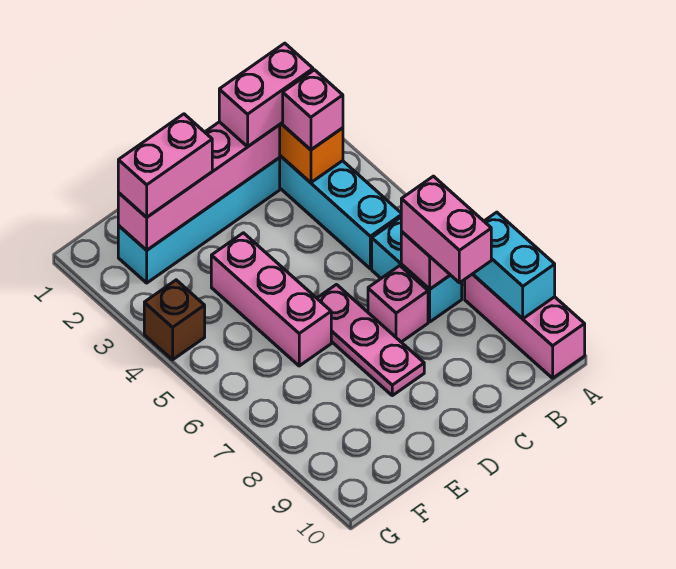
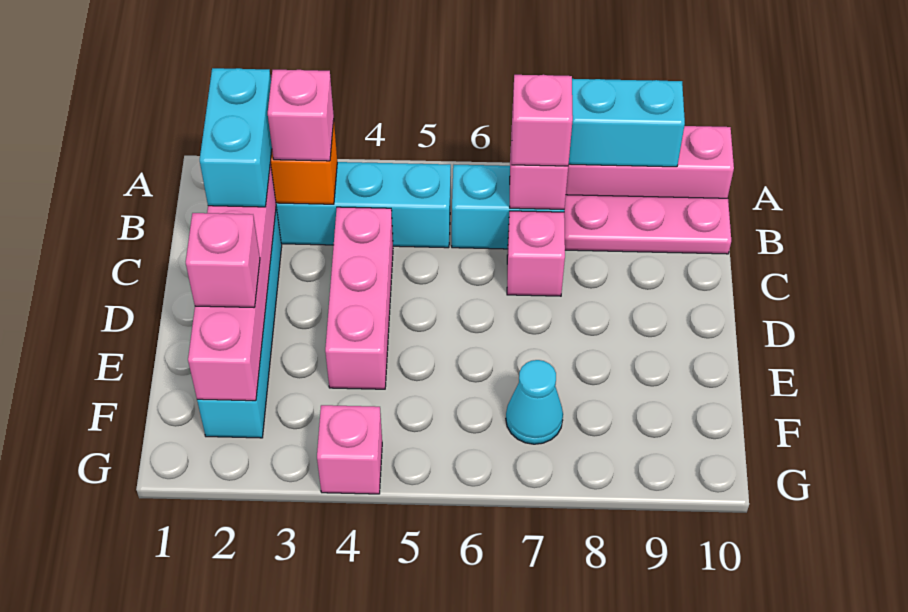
pink brick B2:C2 level 3 -> cyan brick B2:C2 level 3
pink brick B7:B8 level 3 -> pink brick B7 level 3
pink plate D6:D8 level 1 -> pink plate B8:B10 level 1
pink brick E2:F2 level 3 -> pink brick E2 level 3
pink brick E4:E6 level 1 -> pink brick C4:E4 level 1
none -> cyan cone F7 level 1
brown brick G4 level 1 -> pink brick G4 level 1

